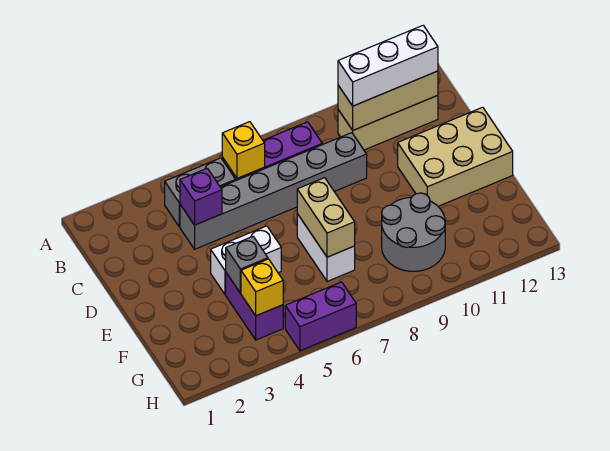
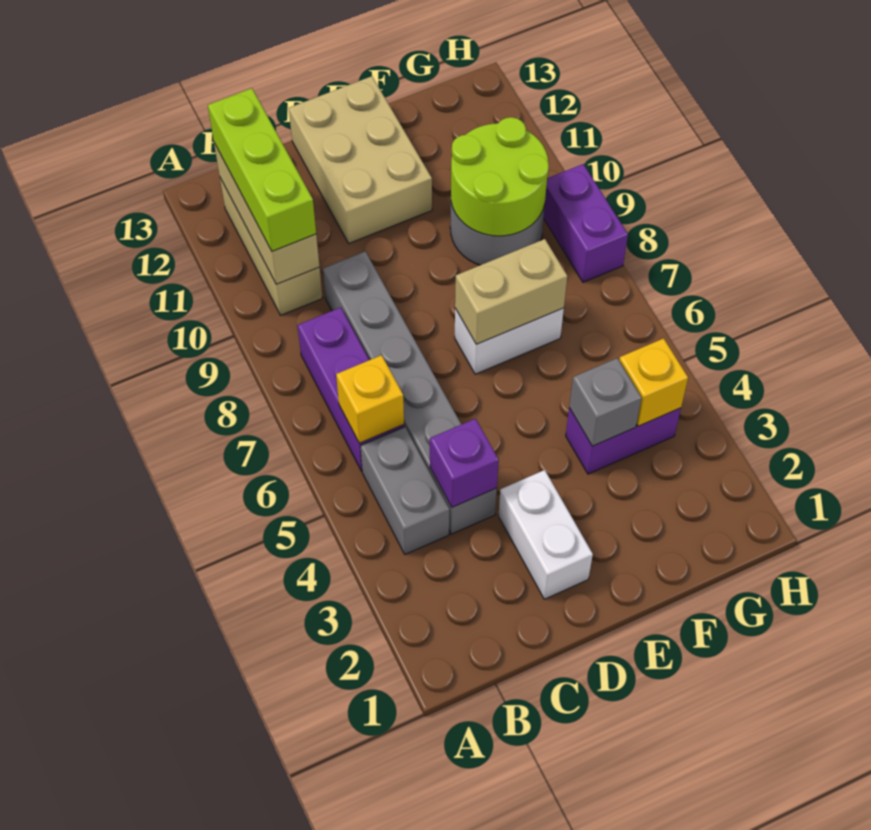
white brick B10:B12 level 3 -> lime brick B10:B12 level 3
white brick E4:E5 level 1 -> white brick D2:D3 level 1
none -> lime round brick F9:G10 level 2
purple brick H5:H6 level 1 -> purple brick H8:H9 level 1

